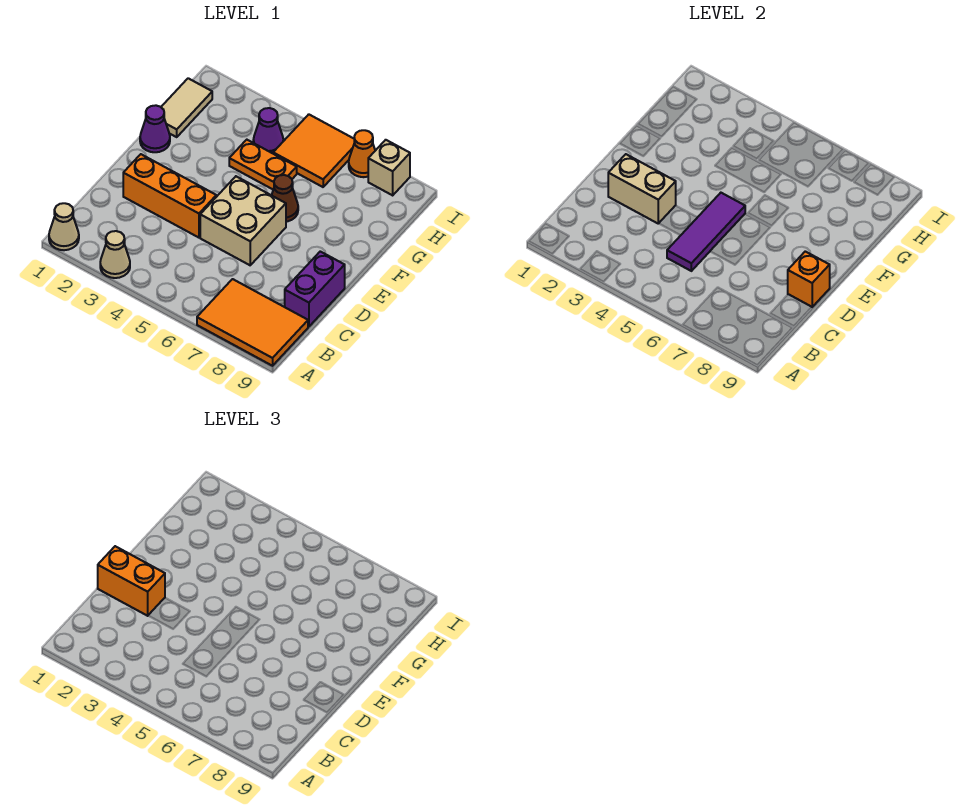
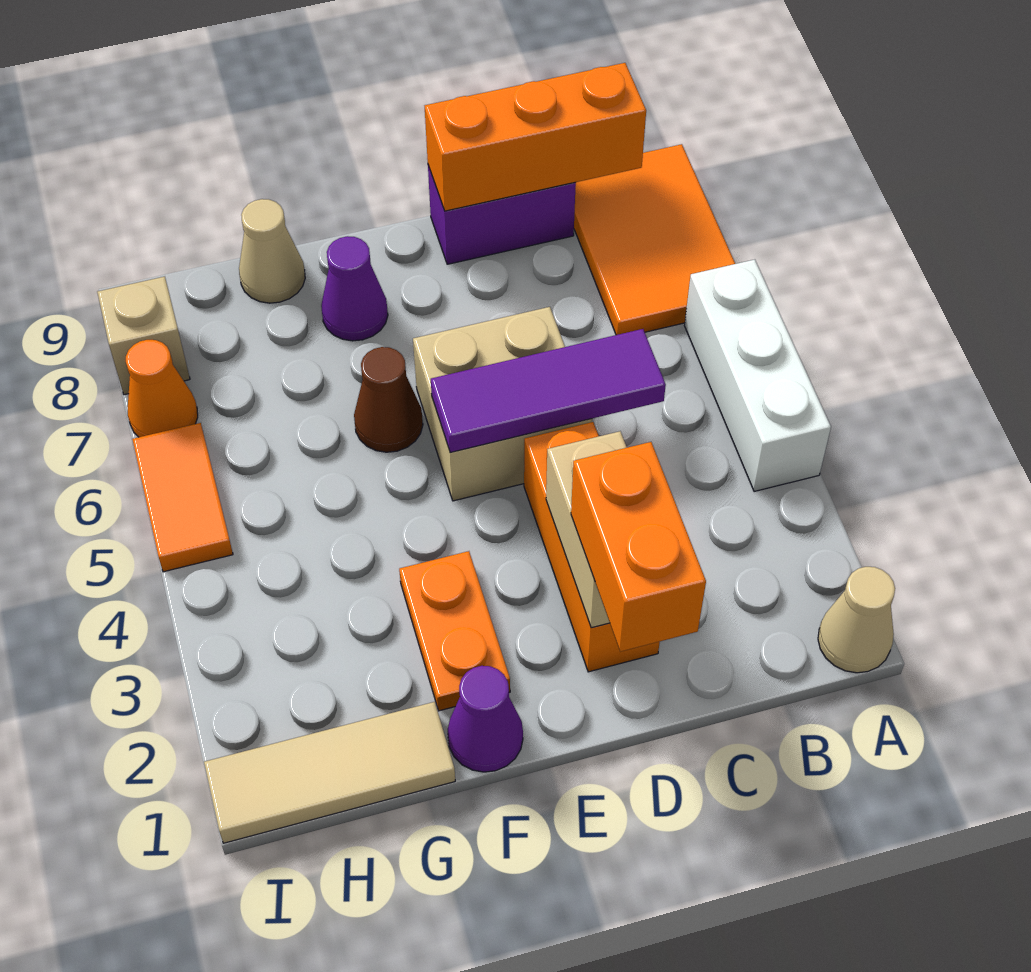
tan cone A3 level 1 -> tan cone G9 level 1
none -> white brick A4:A6 level 1
orange brick D9 level 2 -> orange brick B9:D9 level 2
tan tile G1:H1 level 1 -> tan tile G1:I1 level 1
orange plate G4:G5 level 1 -> orange plate F2:F3 level 1
purple cone H4 level 1 -> purple cone F8 level 1
orange tile H5:I6 level 1 -> orange tile I5:I6 level 1

